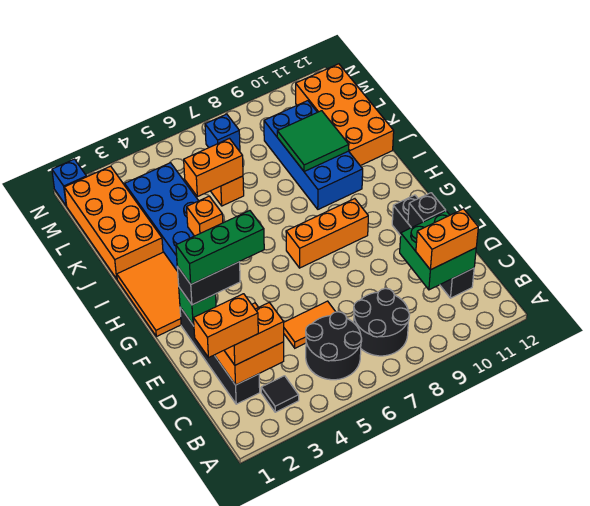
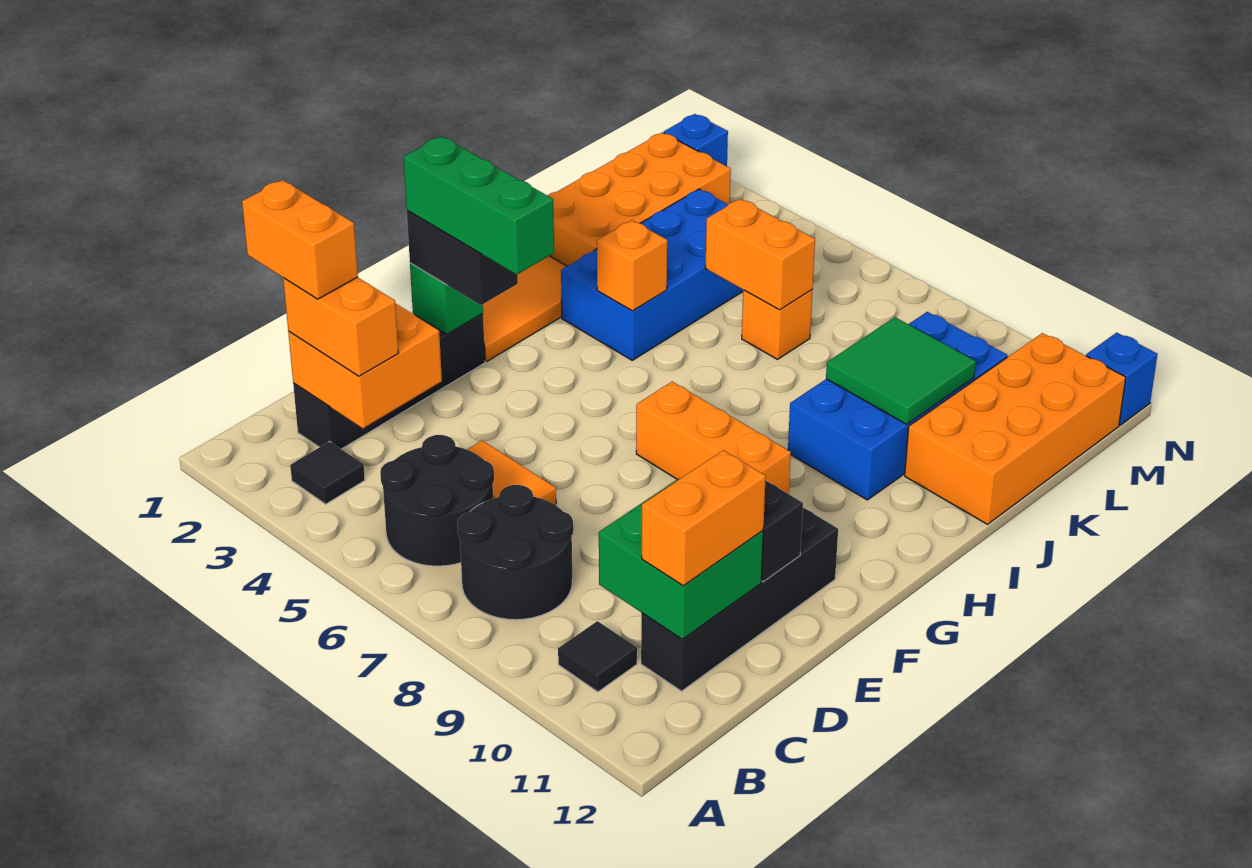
none -> black tile B10 level 1
orange brick C10:C11 level 3 -> orange brick C11:D11 level 3
blue brick M7 level 1 -> blue brick N12 level 1

